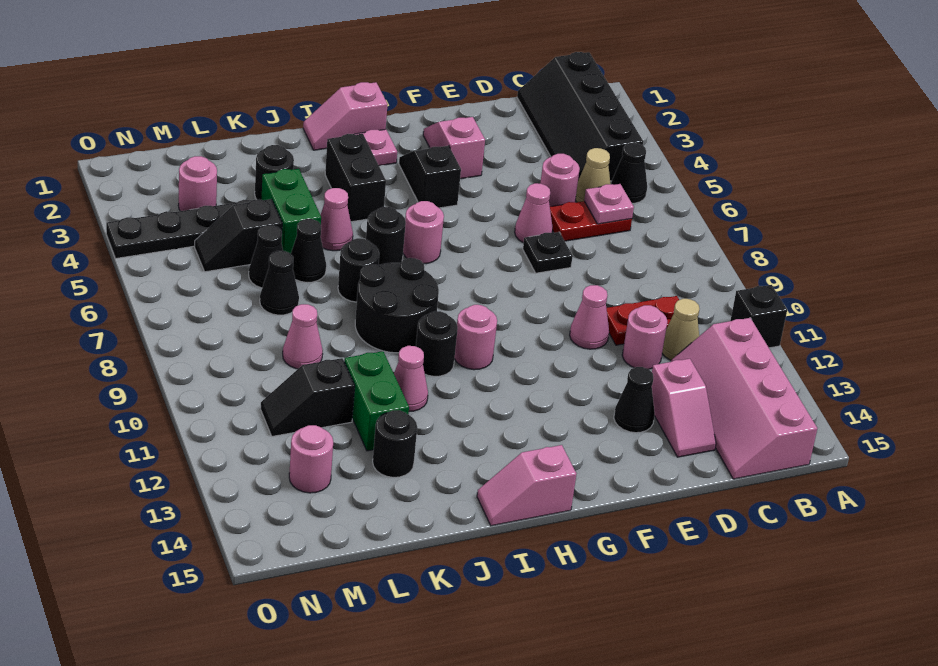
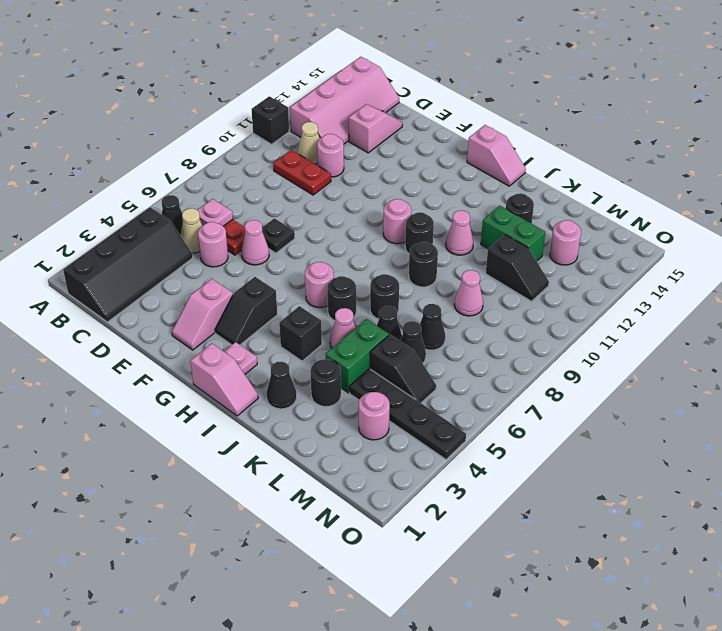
pink cone E10 level 1 -> none
black cone E13 level 1 -> black cone J2 level 1
black brick I3:I4 level 1 -> black brick I4 level 1
black round brick I8:J9 level 1 -> black round brick J9 level 1
green brick K11:K12 level 1 -> green brick K12:L12 level 1

